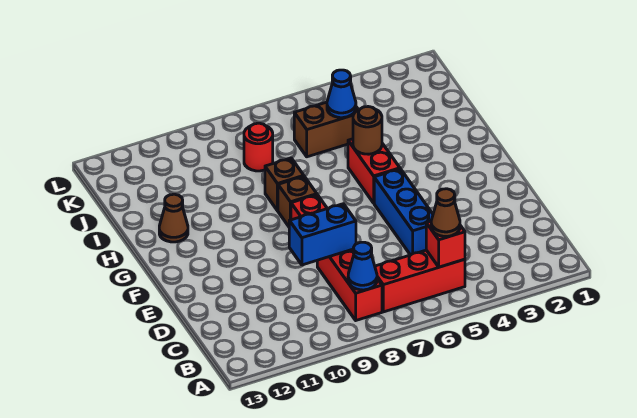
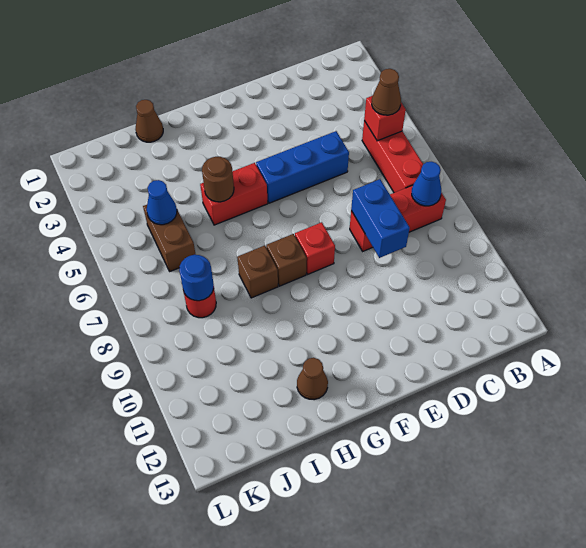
none -> brown cone I1 level 1
none -> blue round brick J8 level 2

